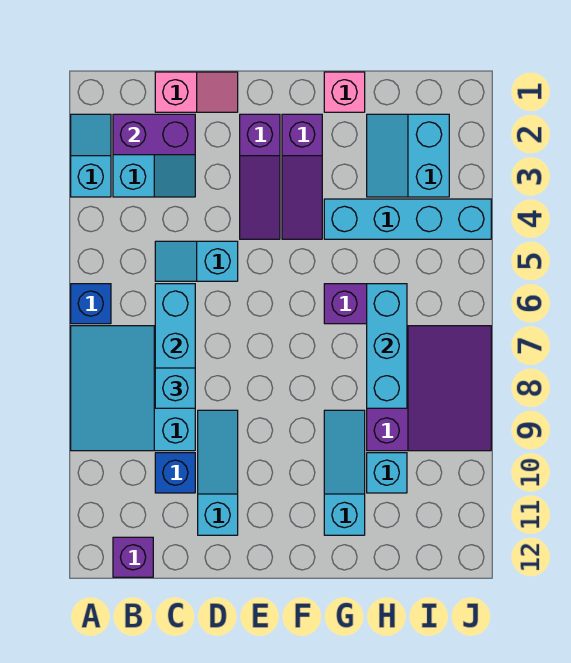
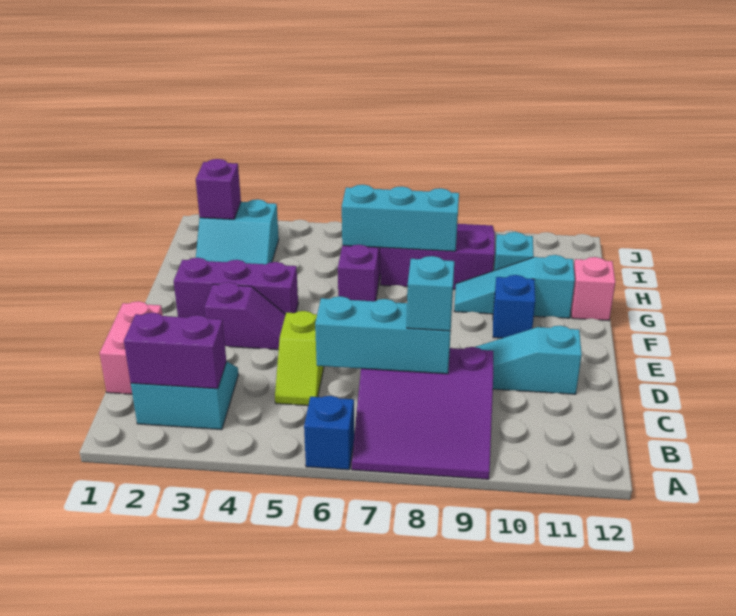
cyan slope A2:A3 level 1 top 3 -> none
cyan slope A7:C9 level 1 top C -> purple slope A7:C9 level 1 top C
purple brick B2:C2 level 2 -> purple brick B2:B3 level 2
purple brick B12 level 1 -> purple brick I2 level 2
pink slope C1:D1 level 1 top C -> pink brick C1:D1 level 1
cyan slope C5:D5 level 1 top D -> lime slope C5:D5 level 1 top D
blue brick C10 level 1 -> blue brick F10 level 1
purple slope E2:E4 level 1 top 2 -> purple slope E3:E4 level 1 top 3
purple slope F2:F4 level 1 top 2 -> purple brick F2:F4 level 1
pink brick G1 level 1 -> pink brick G12 level 1
cyan brick G4:J4 level 1 -> none

